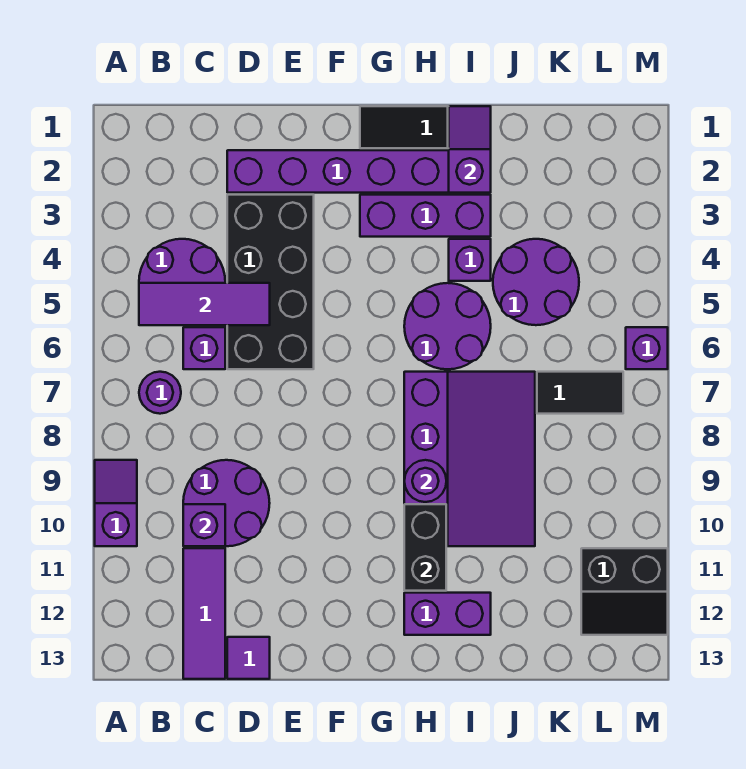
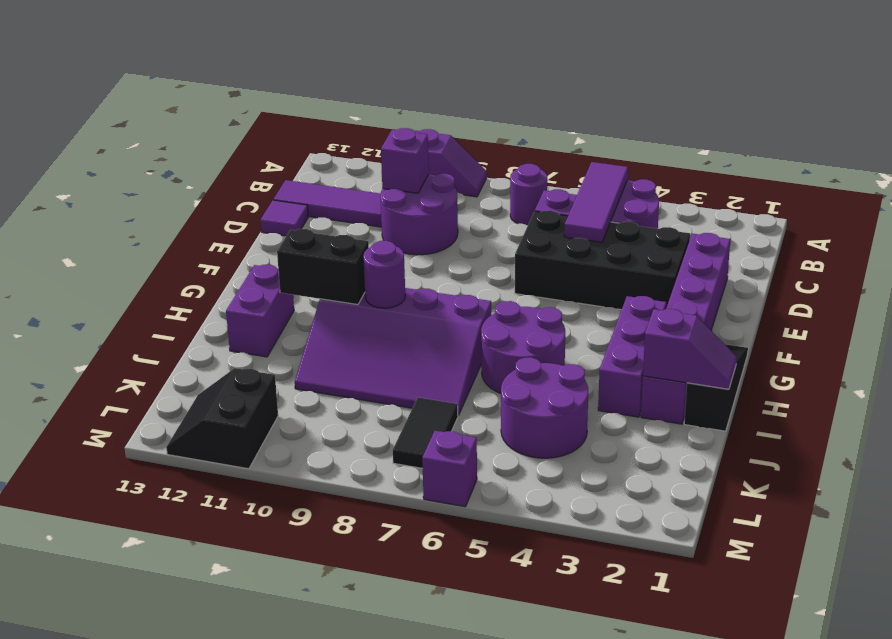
purple brick I4 level 1 -> none

